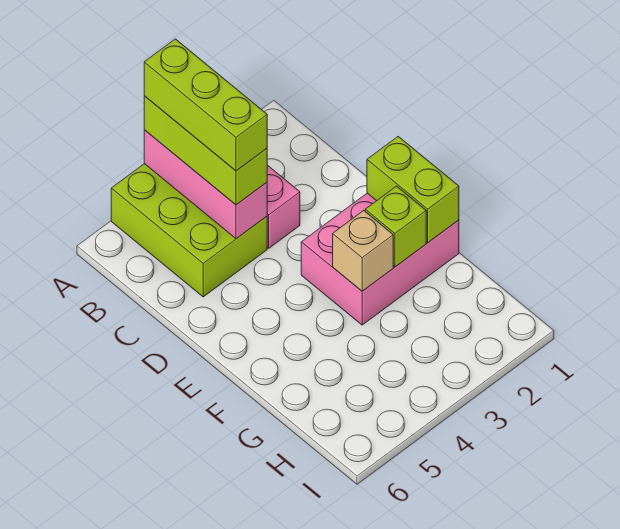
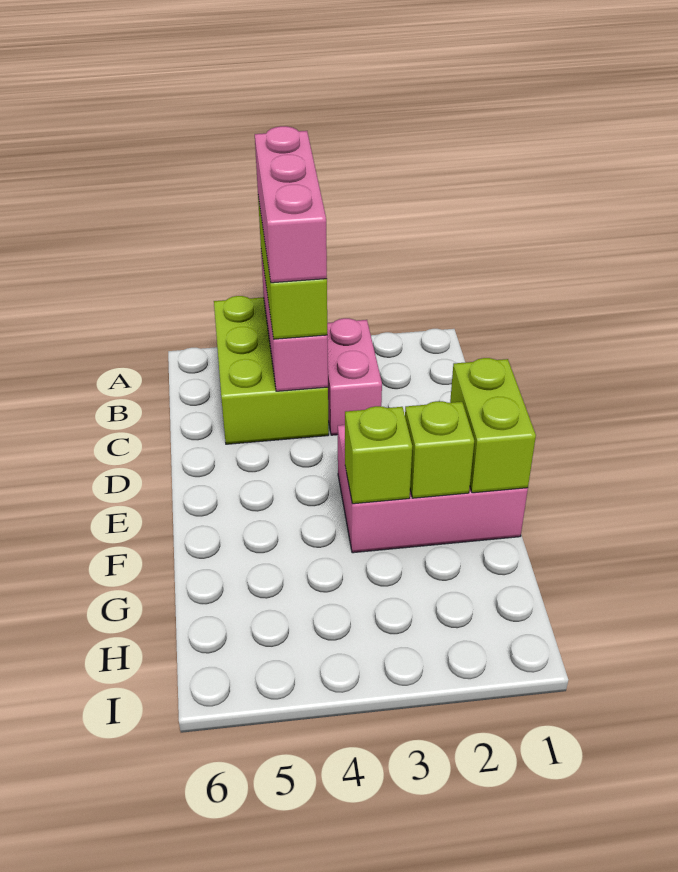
lime brick A4:C4 level 4 -> pink brick A4:C4 level 4
tan brick F3 level 2 -> lime brick F3 level 2

